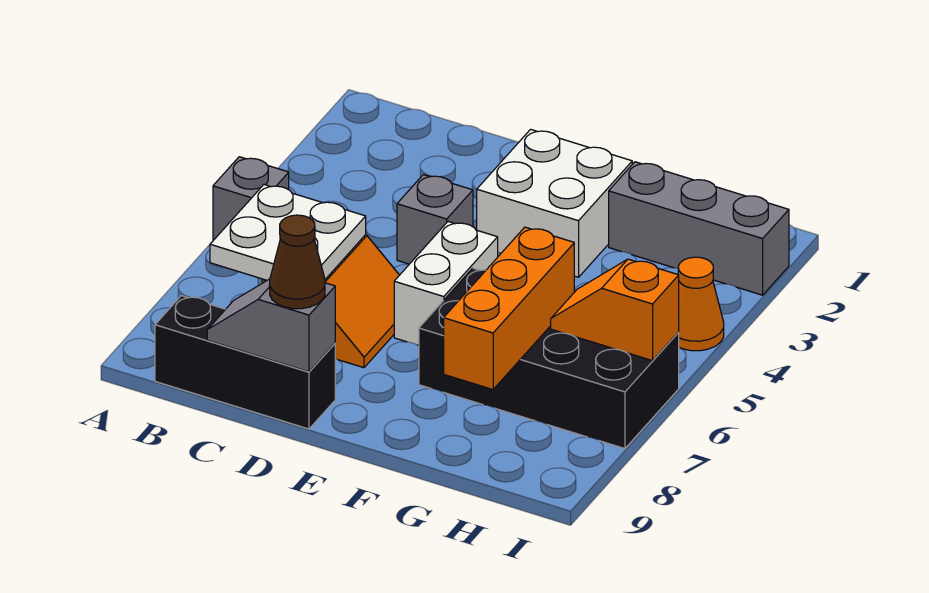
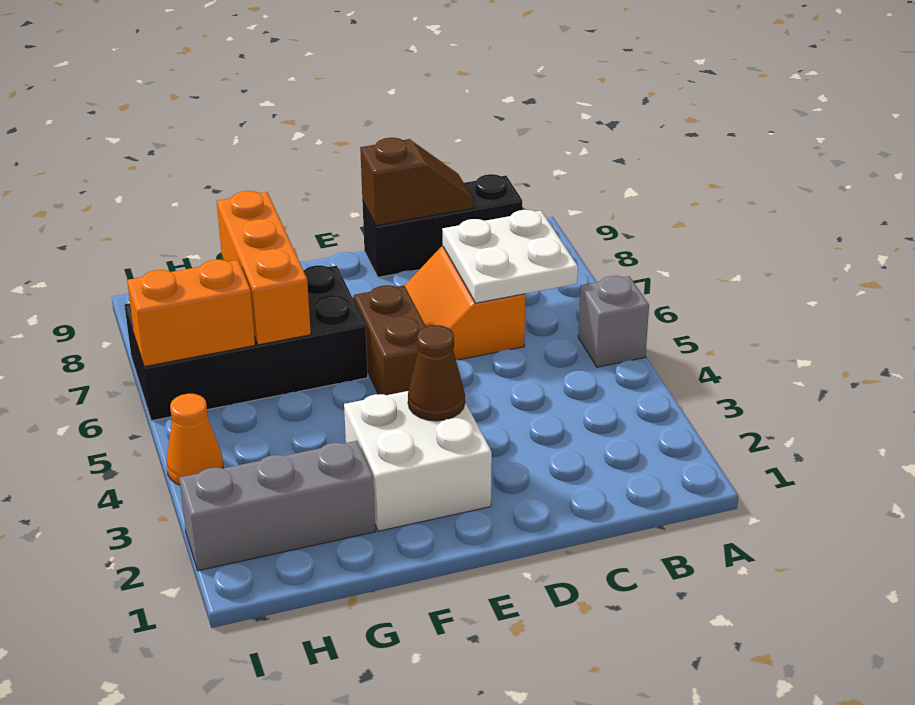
grey slope C9:D9 level 2 top D -> brown slope C9:D9 level 2 top D
grey brick D4 level 1 -> none
brown cone D9 level 3 -> brown cone E3 level 2
white brick E5:E6 level 1 -> brown brick E5:E6 level 1
orange slope H6:I6 level 2 top I -> orange brick H6:I6 level 2

